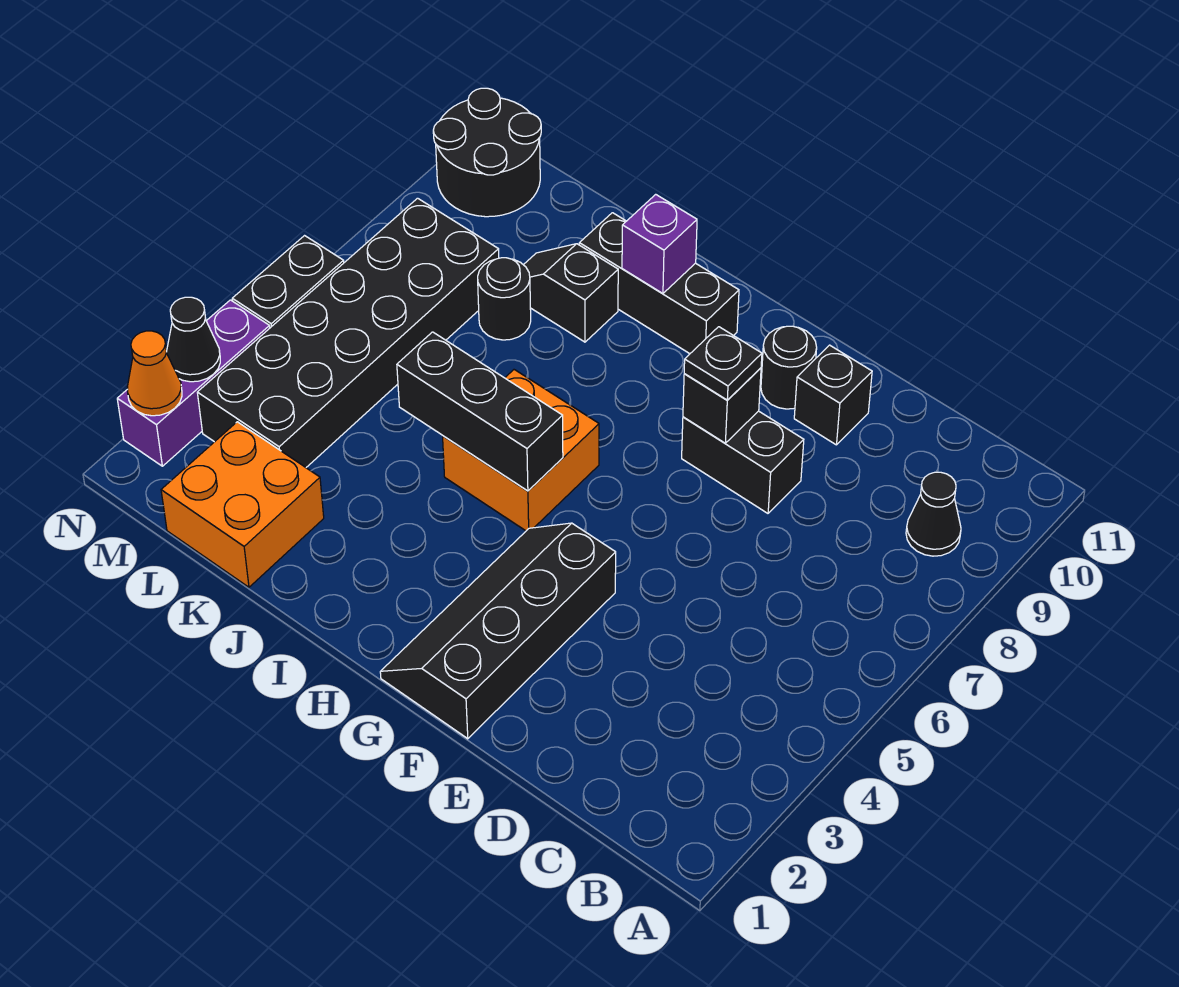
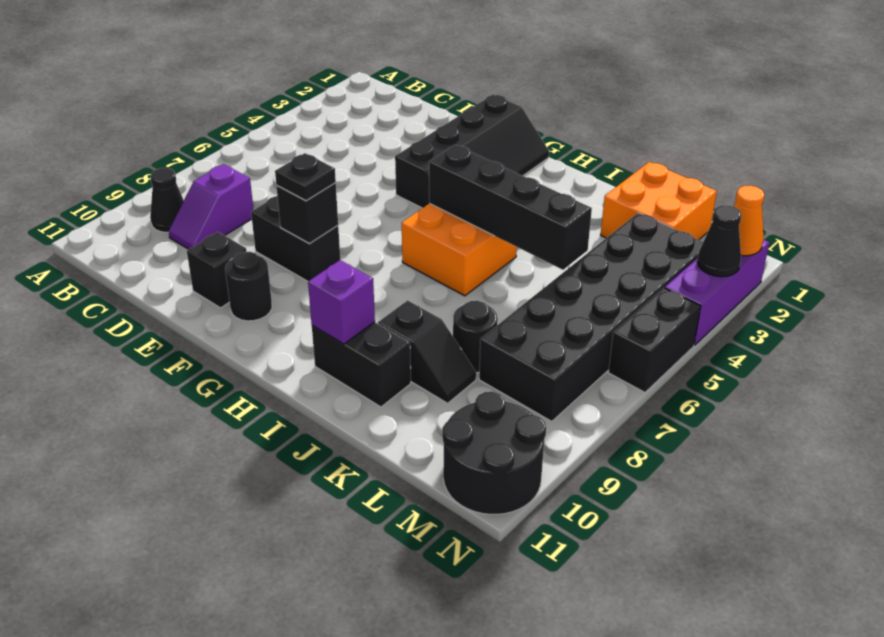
none -> purple slope C8:C9 level 1 top 8
black brick H5:J5 level 2 -> black brick H5:K5 level 2
black brick H10:J10 level 1 -> black brick I10:J10 level 1

